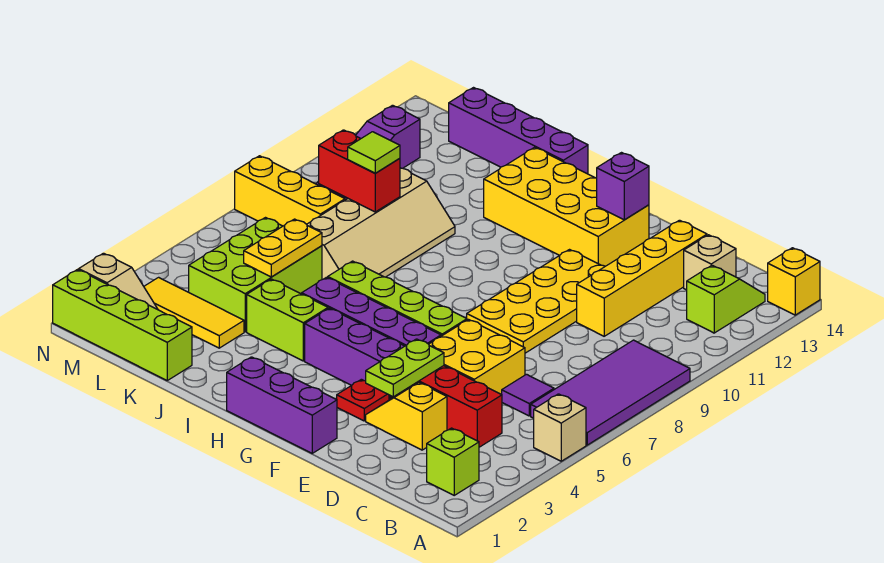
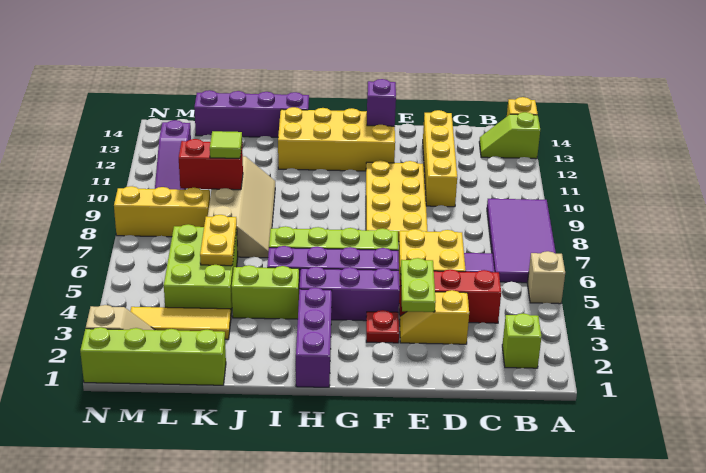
lime slope B12:B13 level 1 top 12 -> lime slope A13:B13 level 1 top A
tan brick C13 level 1 -> none
purple brick F1:H1 level 1 -> purple brick H1:H3 level 1

